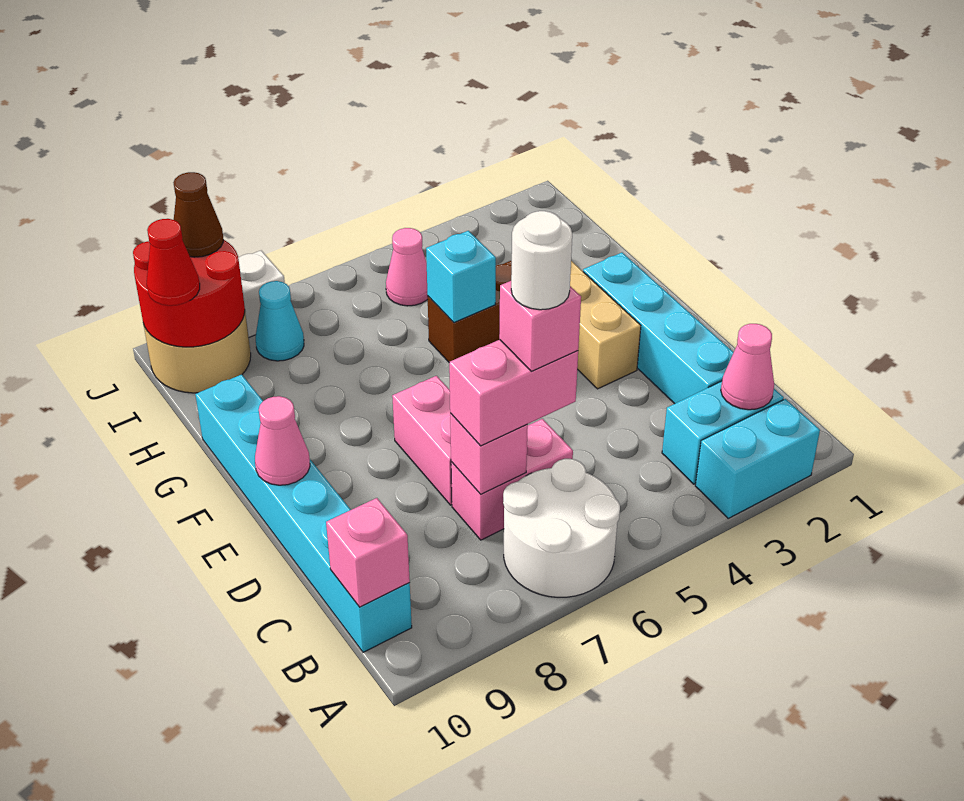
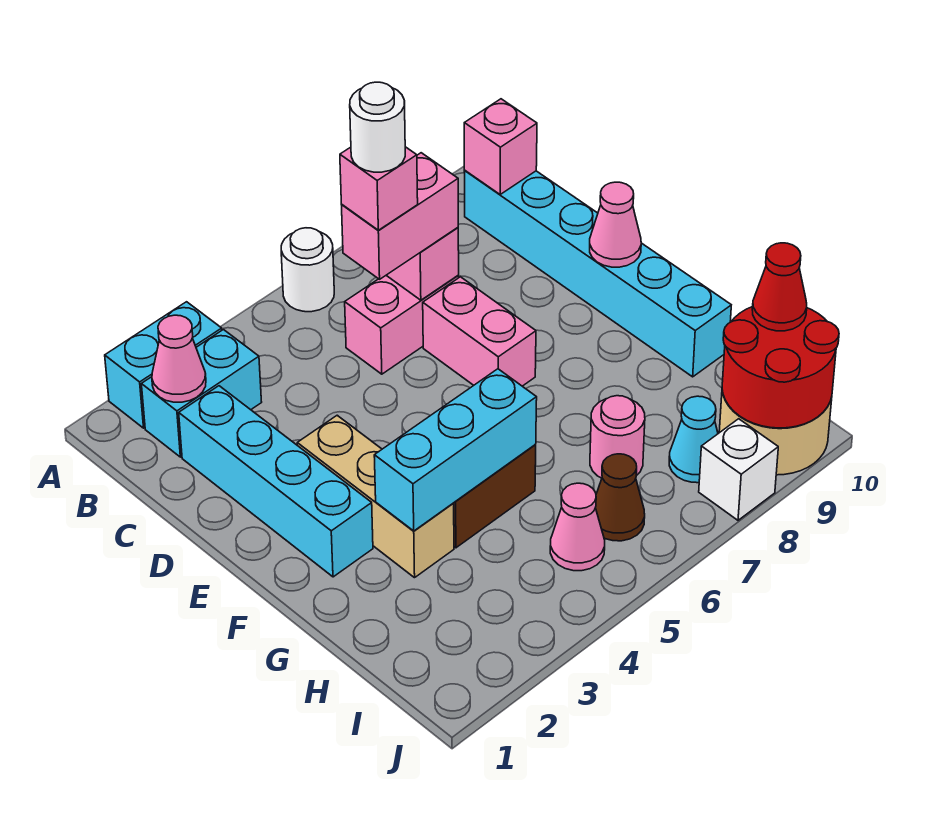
white round brick A6:B7 level 1 -> white round brick A6 level 1
cyan brick G5 level 2 -> cyan brick G3:G5 level 2
none -> pink round brick H7 level 1
brown cone J9 level 3 -> brown cone I6 level 1

